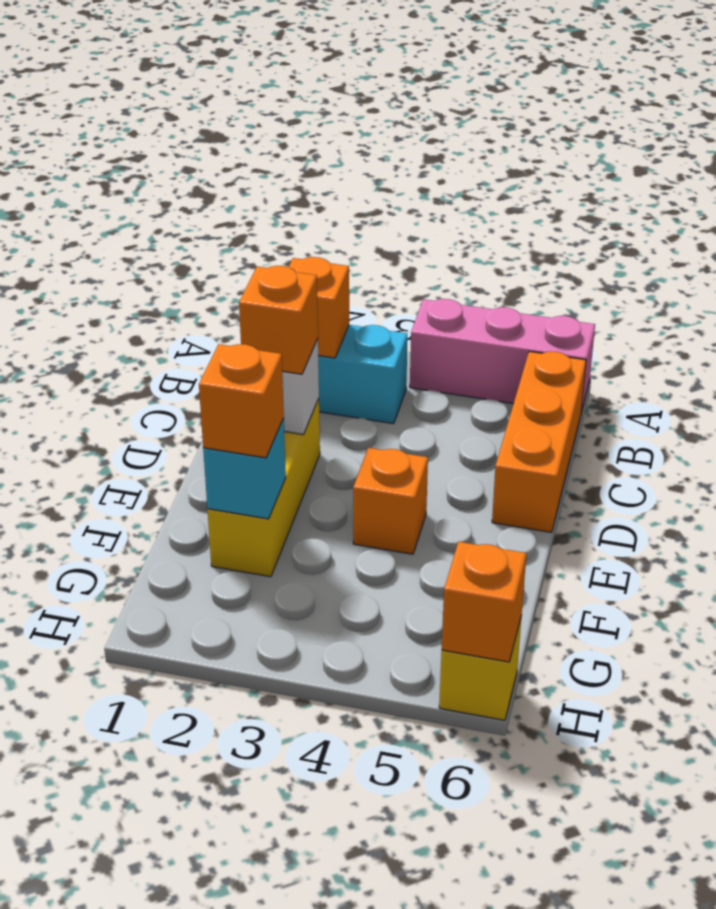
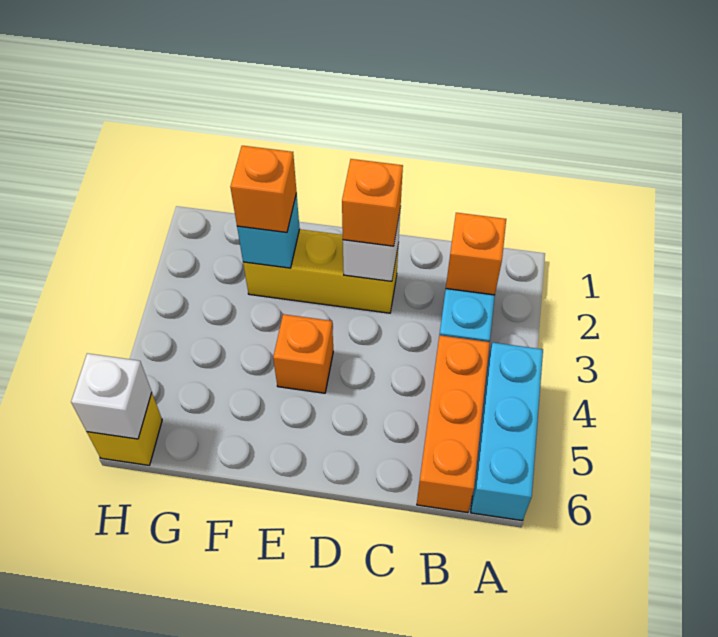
pink brick A4:A6 level 1 -> cyan brick A4:A6 level 1
orange brick B6:D6 level 1 -> orange brick B4:B6 level 1
orange brick H6 level 2 -> white brick H6 level 2

